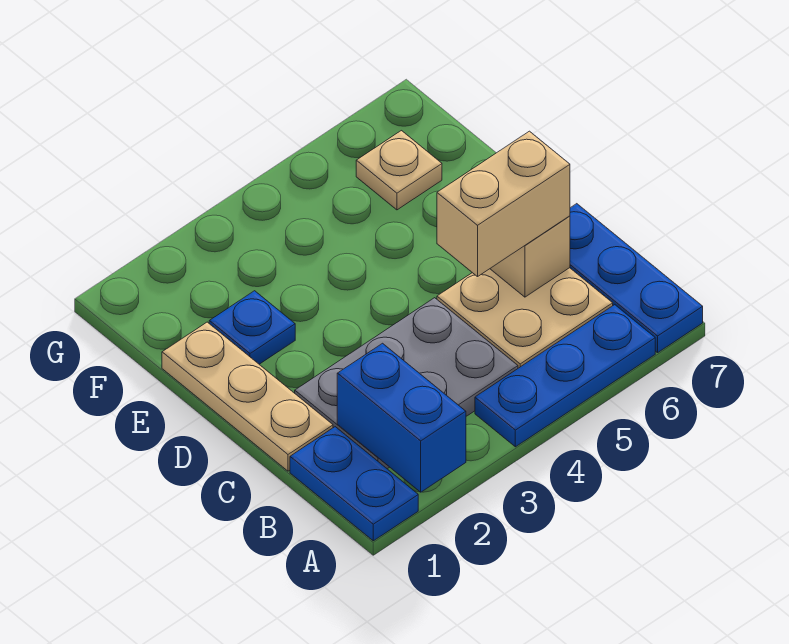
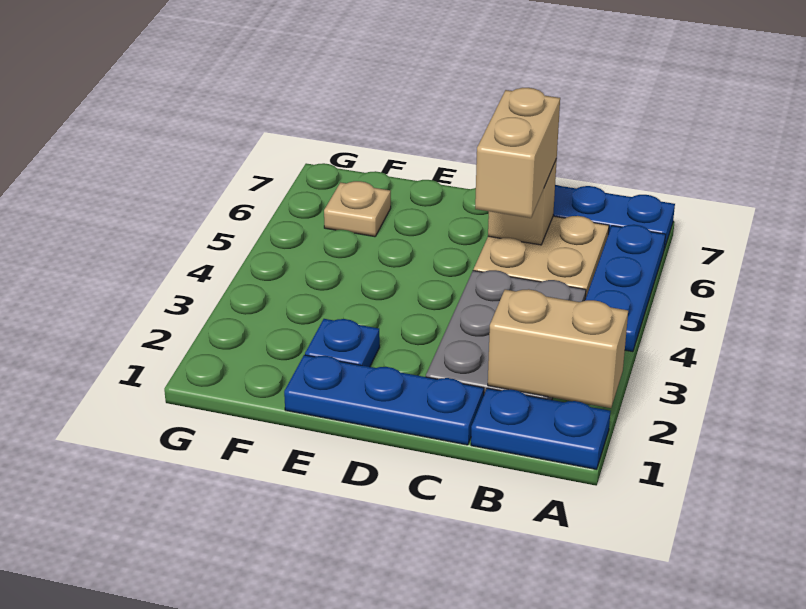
blue brick A2:B2 level 2 -> tan brick A2:B2 level 2
tan plate C1:E1 level 1 -> blue plate C1:E1 level 1

